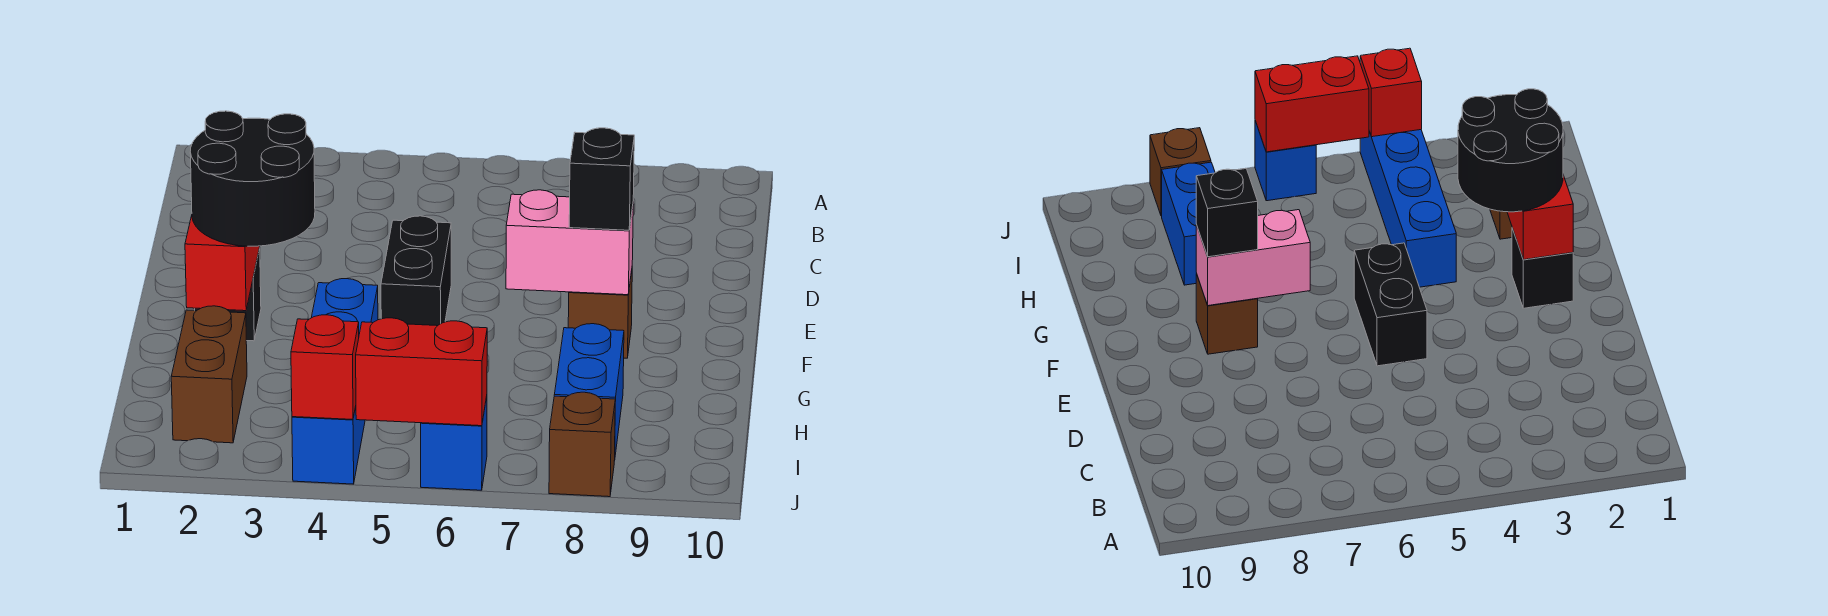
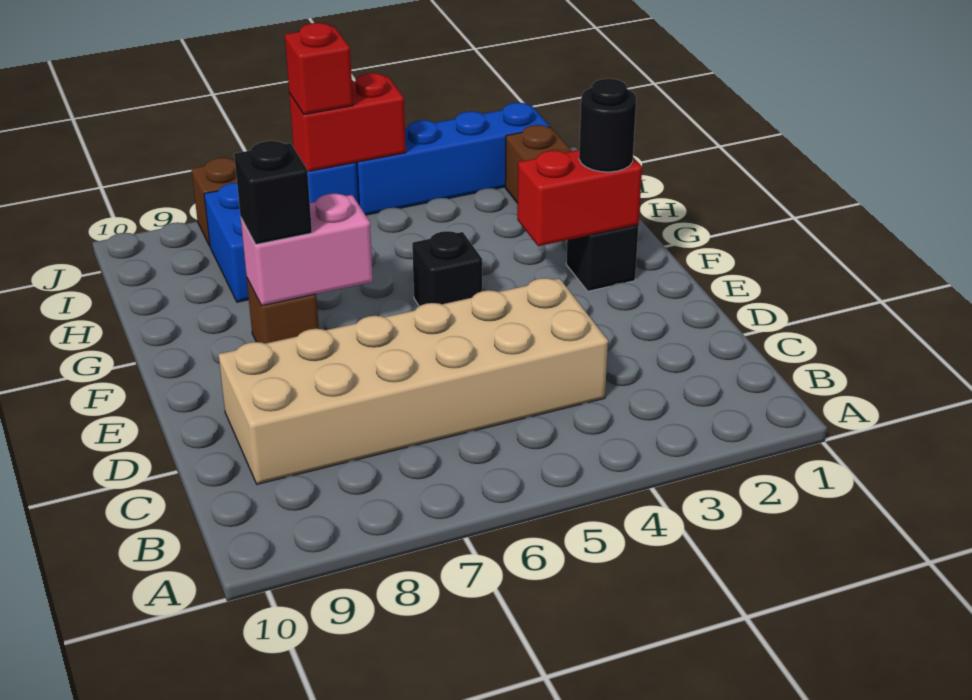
none -> tan brick C4:D9 level 1
black brick E5:F5 level 1 -> black brick F5 level 1
red brick F2:G2 level 2 -> red brick F2:F3 level 2
black round brick F2:G3 level 3 -> black round brick F2 level 3
blue brick G4:J4 level 1 -> blue brick J2:J5 level 1
red brick J4 level 2 -> red brick J6 level 3

